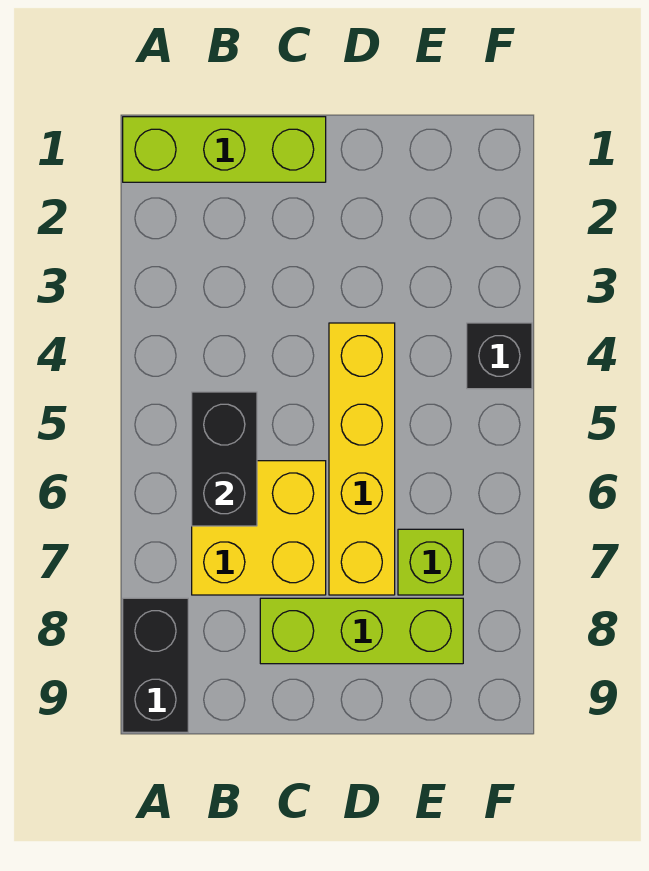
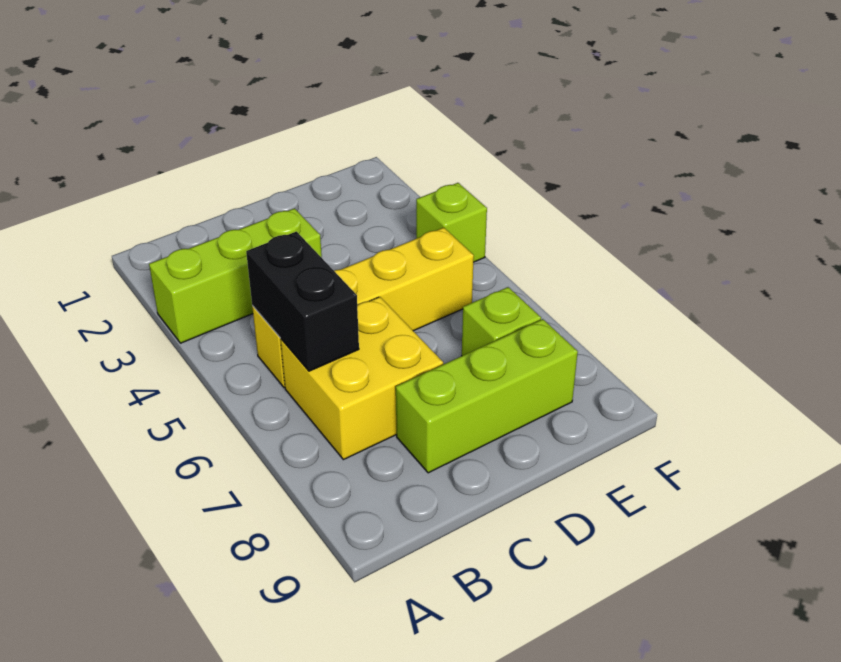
lime brick A1:C1 level 1 -> lime brick A3:C3 level 1
black brick A8:A9 level 1 -> none
yellow brick D4:D7 level 1 -> yellow brick B5:E5 level 1
black brick F4 level 1 -> lime brick F4 level 1

